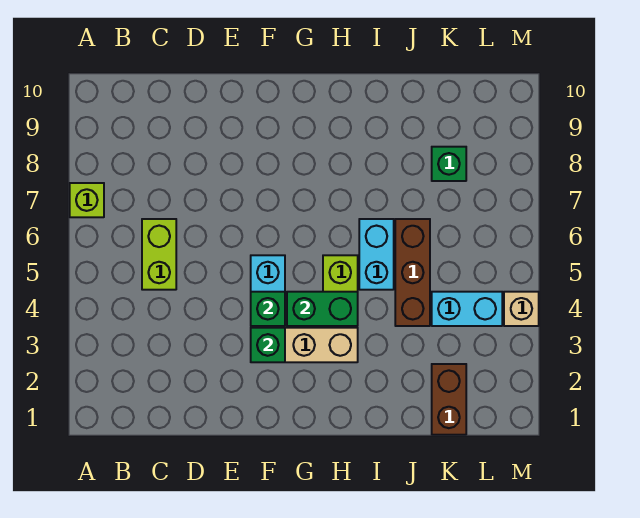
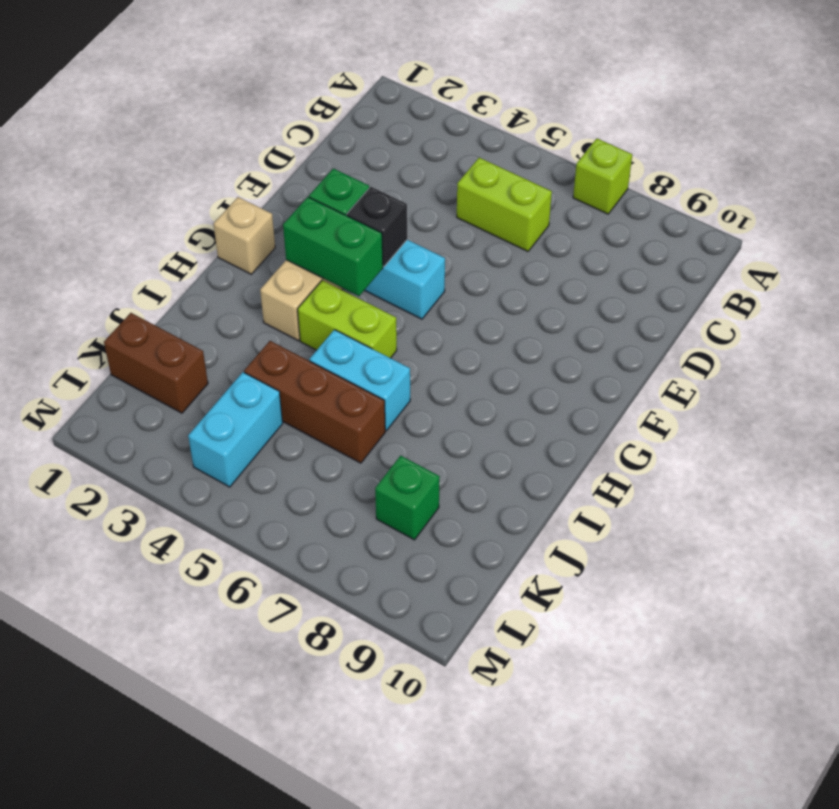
green brick F4 level 2 -> black brick F4 level 2
green brick G4:H4 level 2 -> green brick G3:G4 level 2
tan brick M4 level 1 -> tan brick G1 level 1

